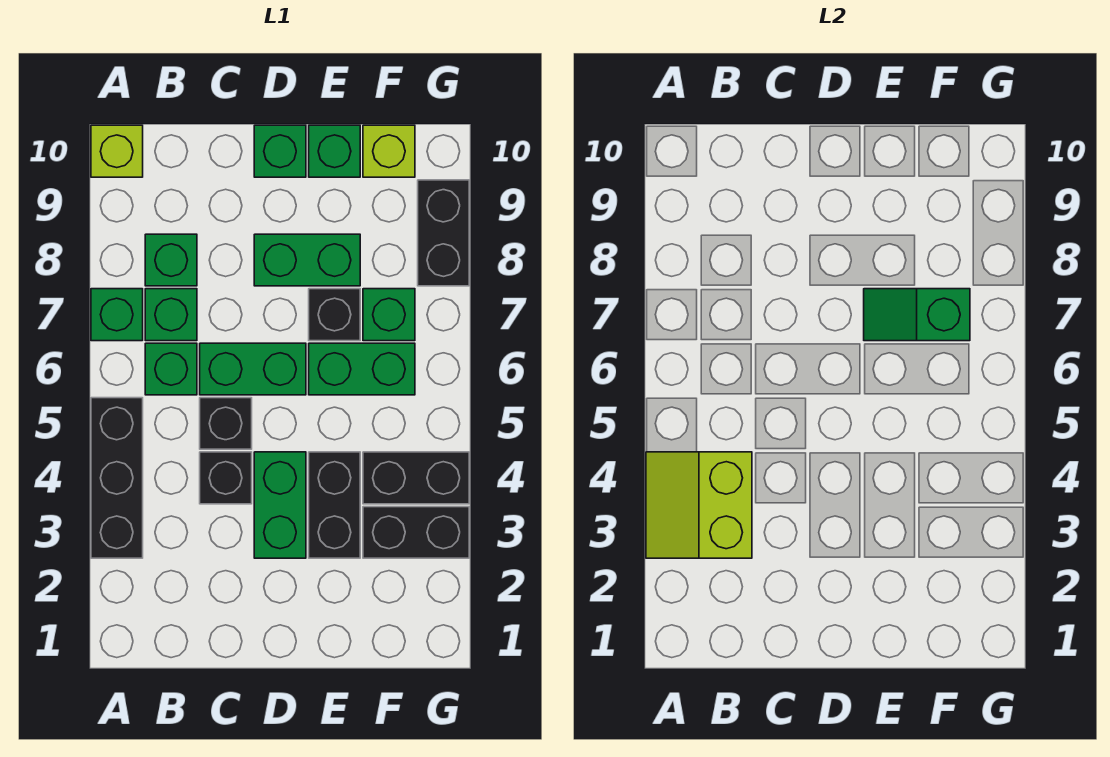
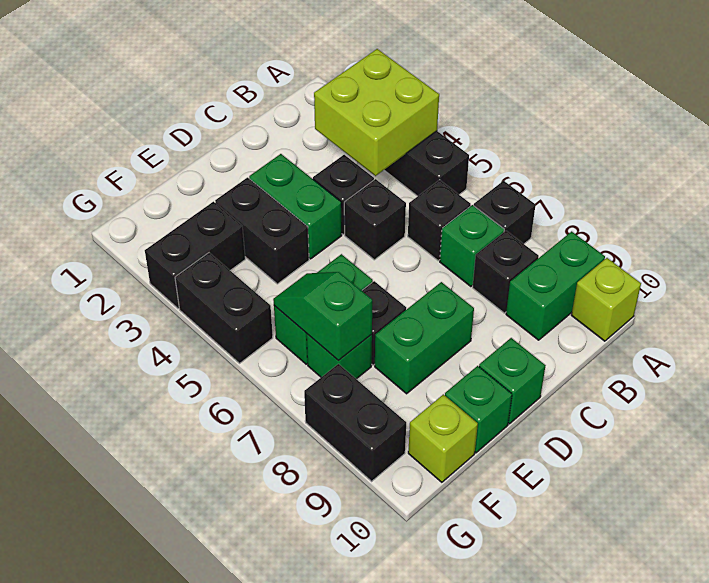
lime slope A3:B4 level 2 top B -> lime brick A3:B4 level 2
green brick A7 level 1 -> black brick A7 level 1
green brick B6 level 1 -> black brick B6 level 1
green brick B8 level 1 -> black brick B8 level 1
green brick C6:D6 level 1 -> green brick A9:B9 level 1
green slope E7:F7 level 2 top F -> green slope F6:F7 level 2 top 7
black brick F4:G4 level 1 -> black brick G4:G5 level 1

